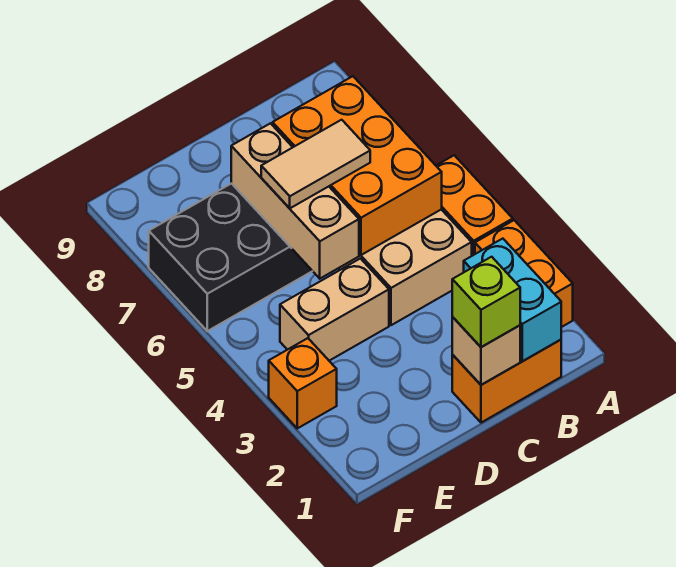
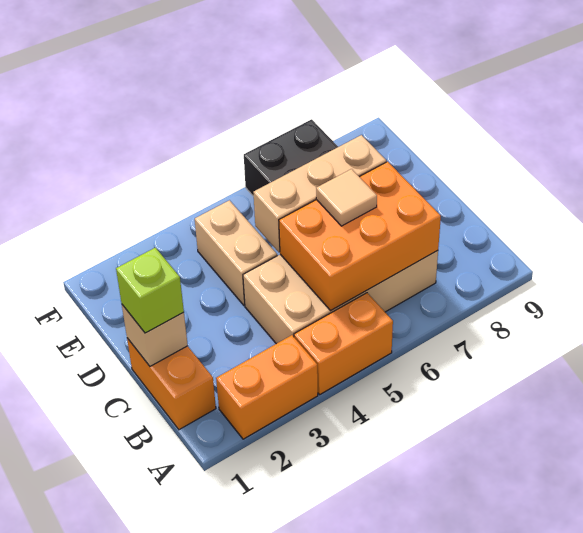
cyan brick B1:B2 level 2 -> none
tan tile C6:D6 level 3 -> tan tile C6 level 3
orange brick F3 level 1 -> none

